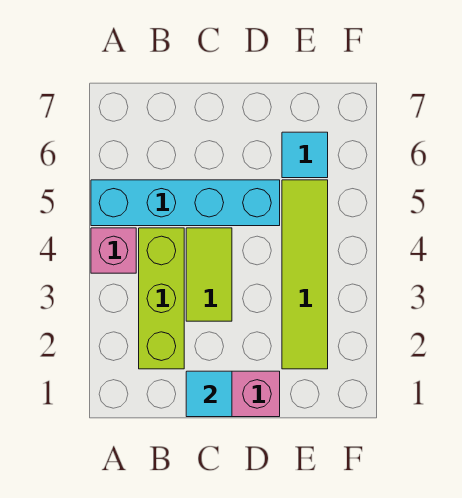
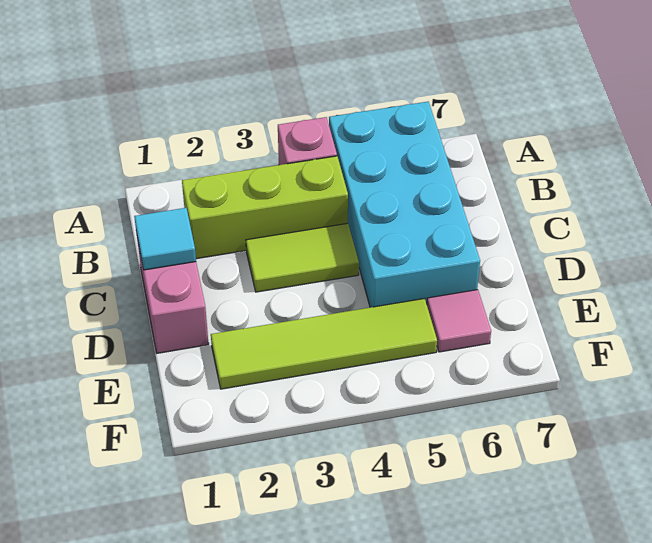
cyan brick A5:D5 level 1 -> cyan brick A5:D6 level 1
cyan tile E6 level 1 -> pink tile E6 level 1

